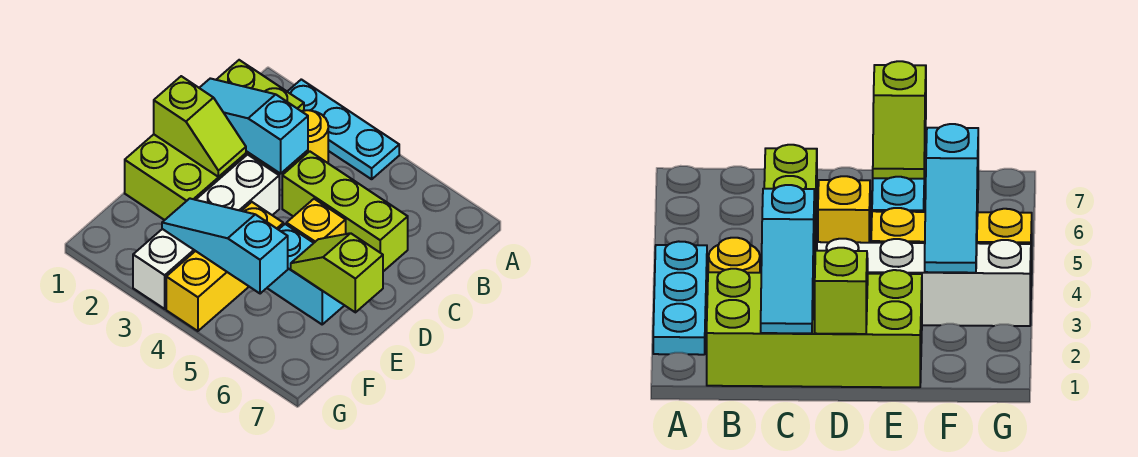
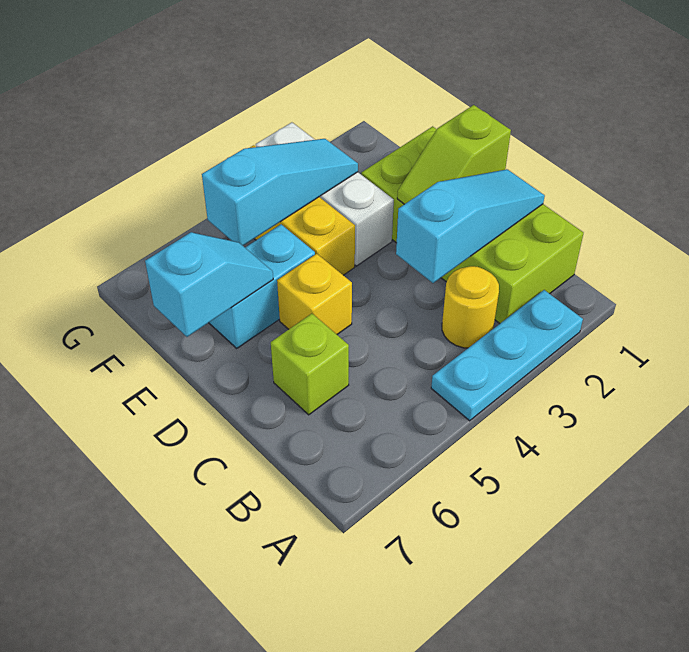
lime brick C4:C6 level 1 -> lime brick C6 level 1
white brick D3:G3 level 1 -> white brick E3:G3 level 1
lime slope E6:E7 level 2 top 7 -> cyan slope E6:E7 level 2 top 7

